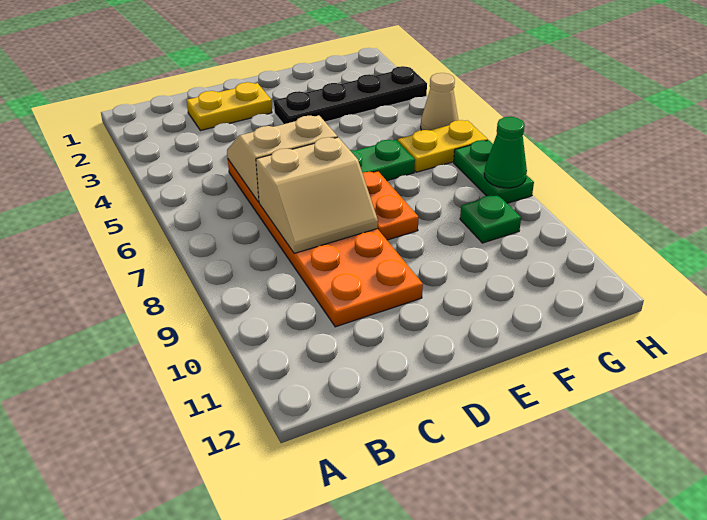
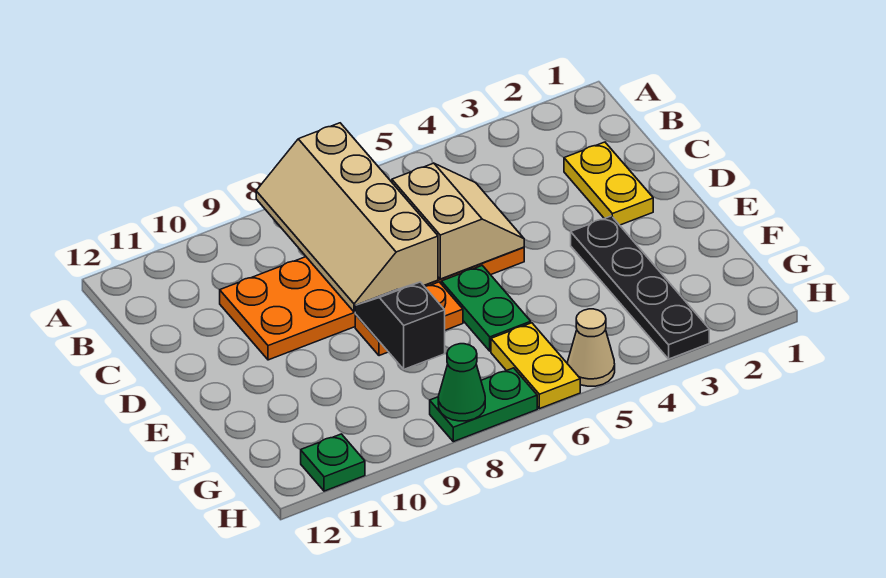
tan slope C7:D8 level 2 top 7 -> tan slope A7:D8 level 2 top 7
none -> black slope E8:F8 level 2 top F
green plate G9 level 1 -> green plate H11 level 1

